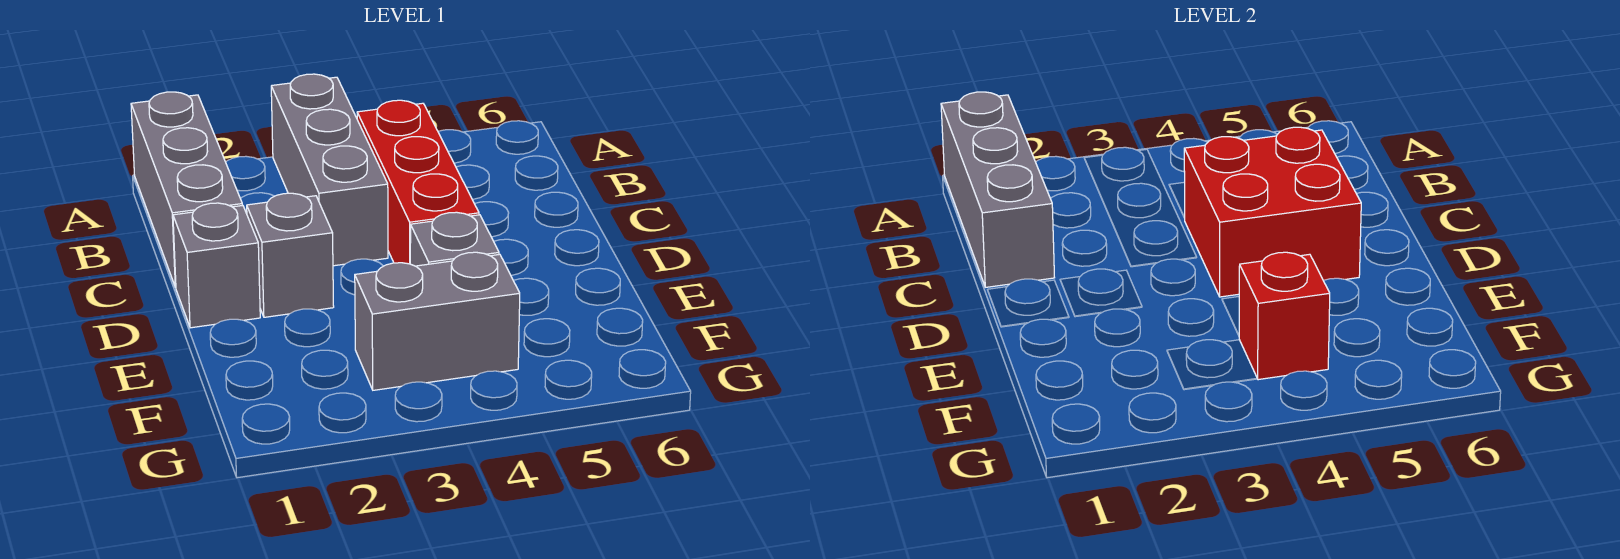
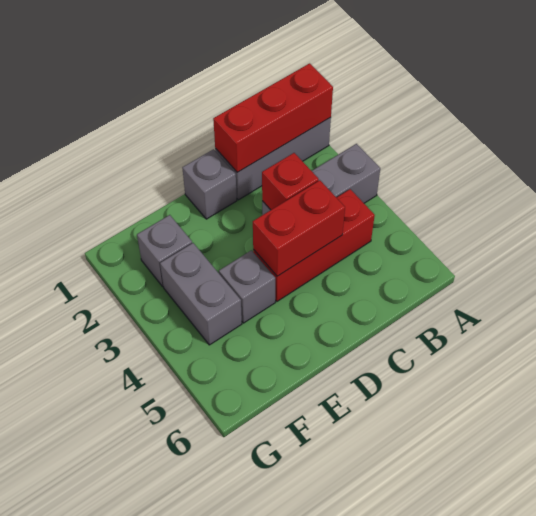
grey brick A1:C1 level 2 -> red brick A1:C1 level 2
red brick C4:D5 level 2 -> red brick C4:D4 level 2
grey brick D2 level 1 -> grey brick F2 level 1
red brick F4 level 2 -> red brick C3 level 2

